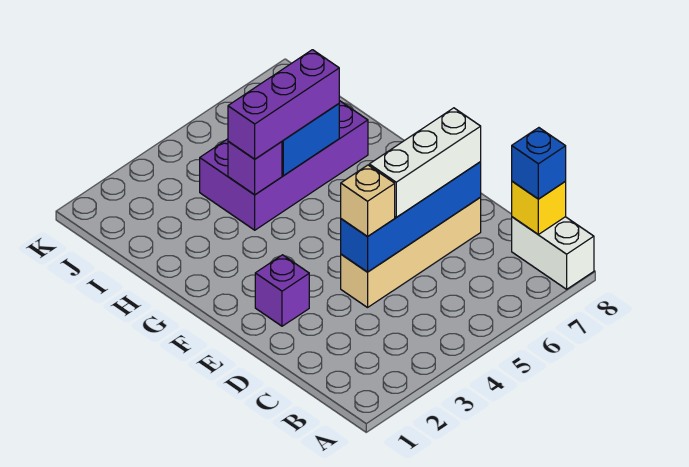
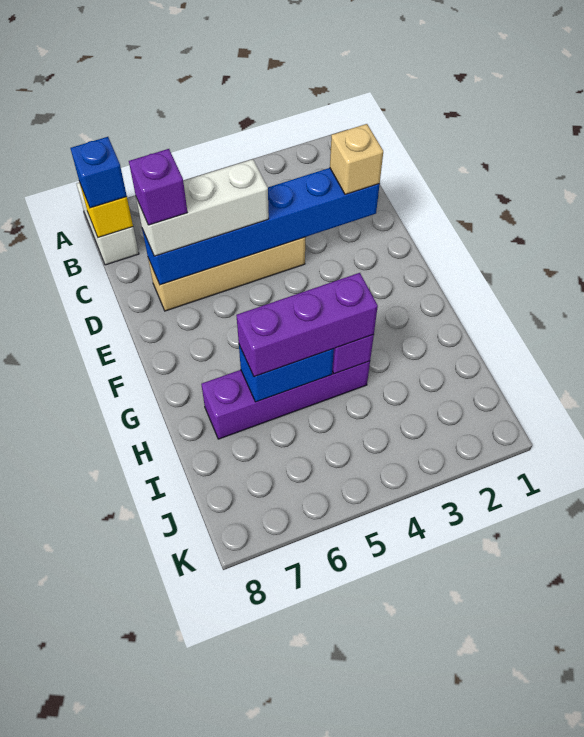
blue brick D4:D7 level 2 -> blue brick D2:D7 level 2
tan brick D4 level 3 -> tan brick D2 level 3
purple brick E2 level 1 -> purple brick D7 level 4
purple brick H4:I7 level 1 -> purple brick H4:H7 level 1

